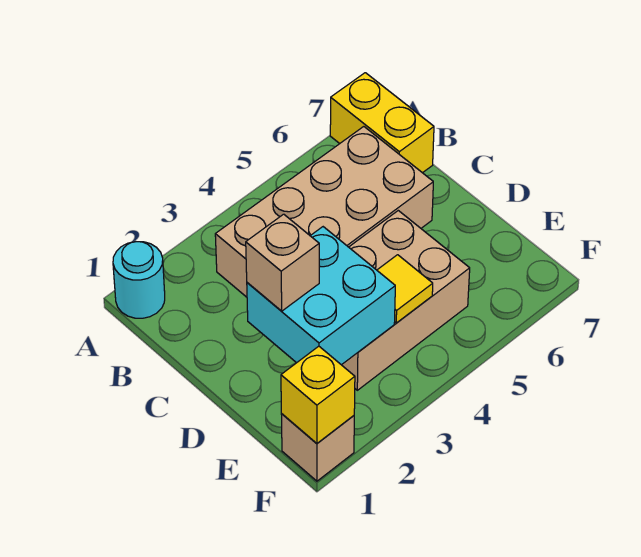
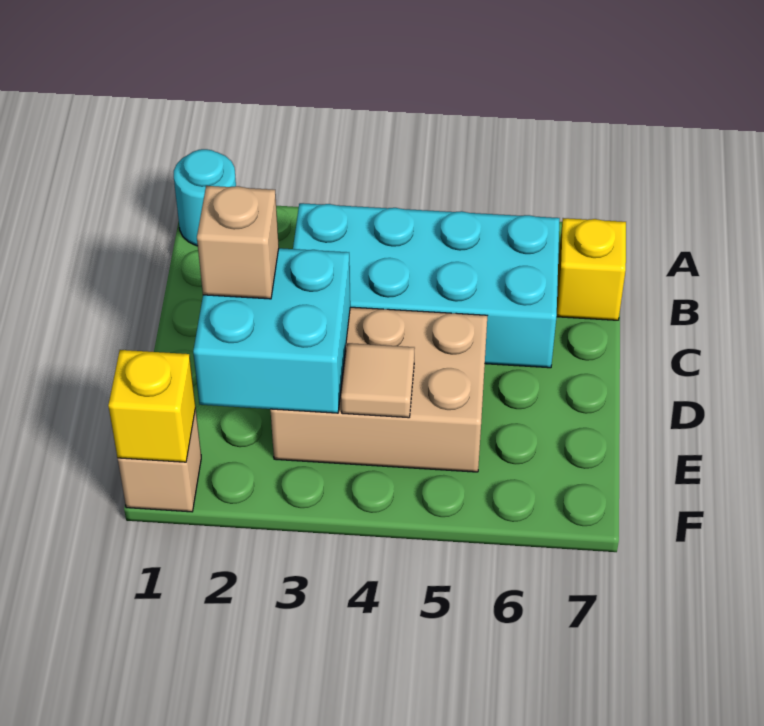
yellow brick A7:B7 level 1 -> yellow brick B7 level 1
tan brick B3:C6 level 1 -> cyan brick B3:C6 level 1
yellow tile E4 level 2 -> tan tile E4 level 2

